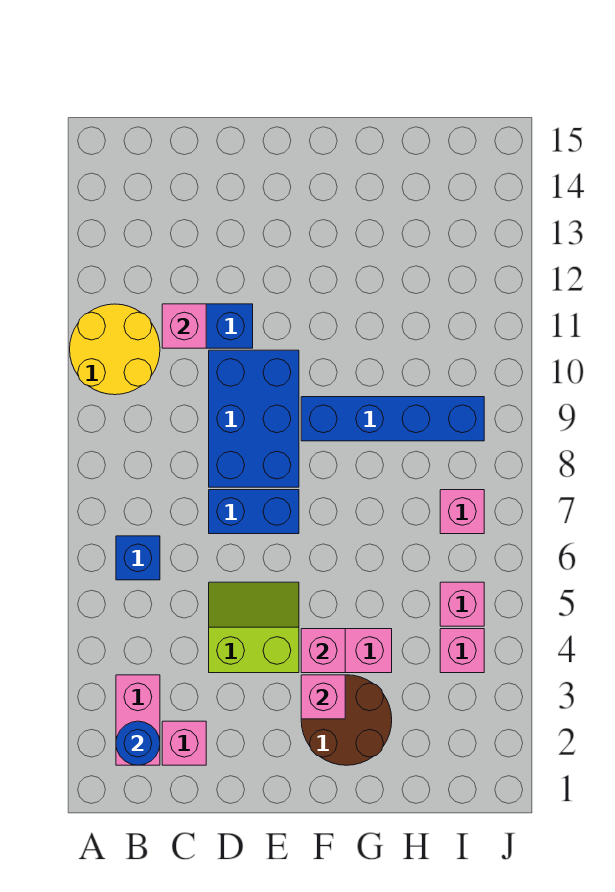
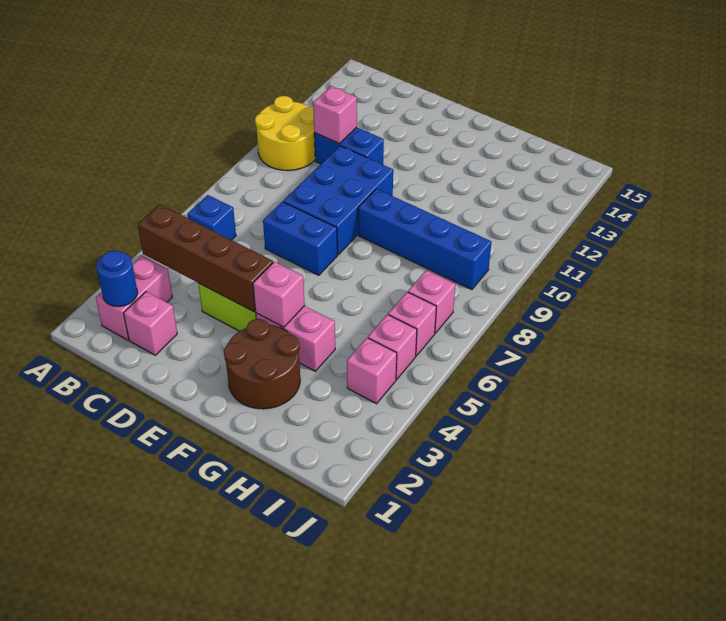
none -> brown brick B4:E4 level 2
pink brick F3 level 2 -> pink brick I6 level 1

